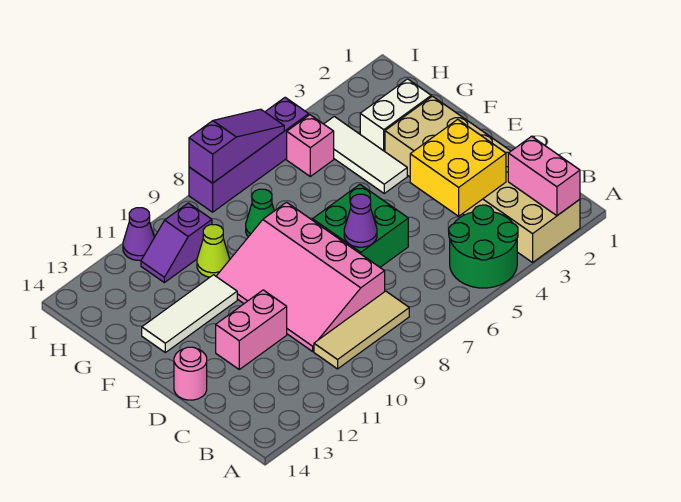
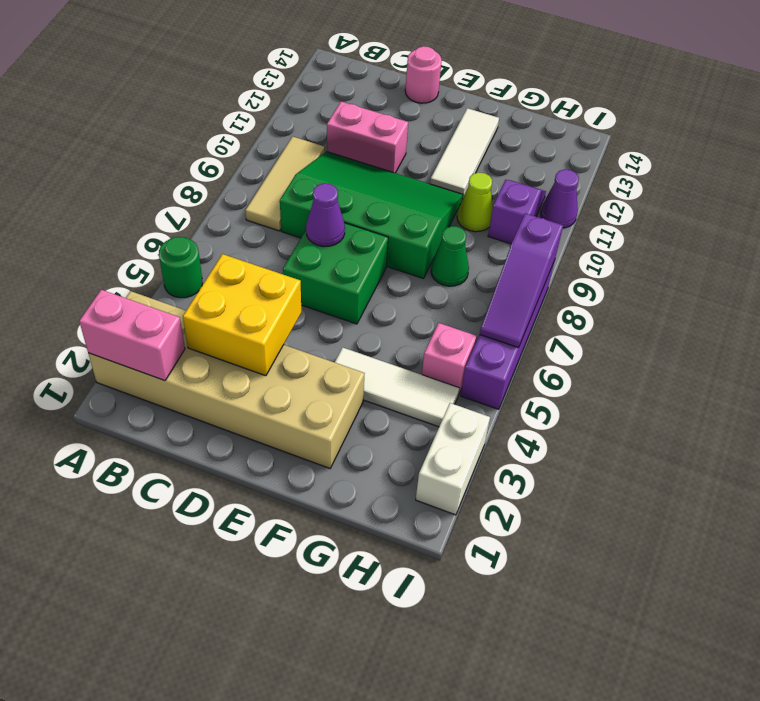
green round brick A4:B5 level 1 -> green round brick A5 level 1
pink slope C8:F10 level 1 top 8 -> green slope C8:F10 level 1 top 8
pink brick D11:D12 level 1 -> pink brick C11:D11 level 1
white brick G2:G3 level 1 -> white brick I2:I3 level 1

